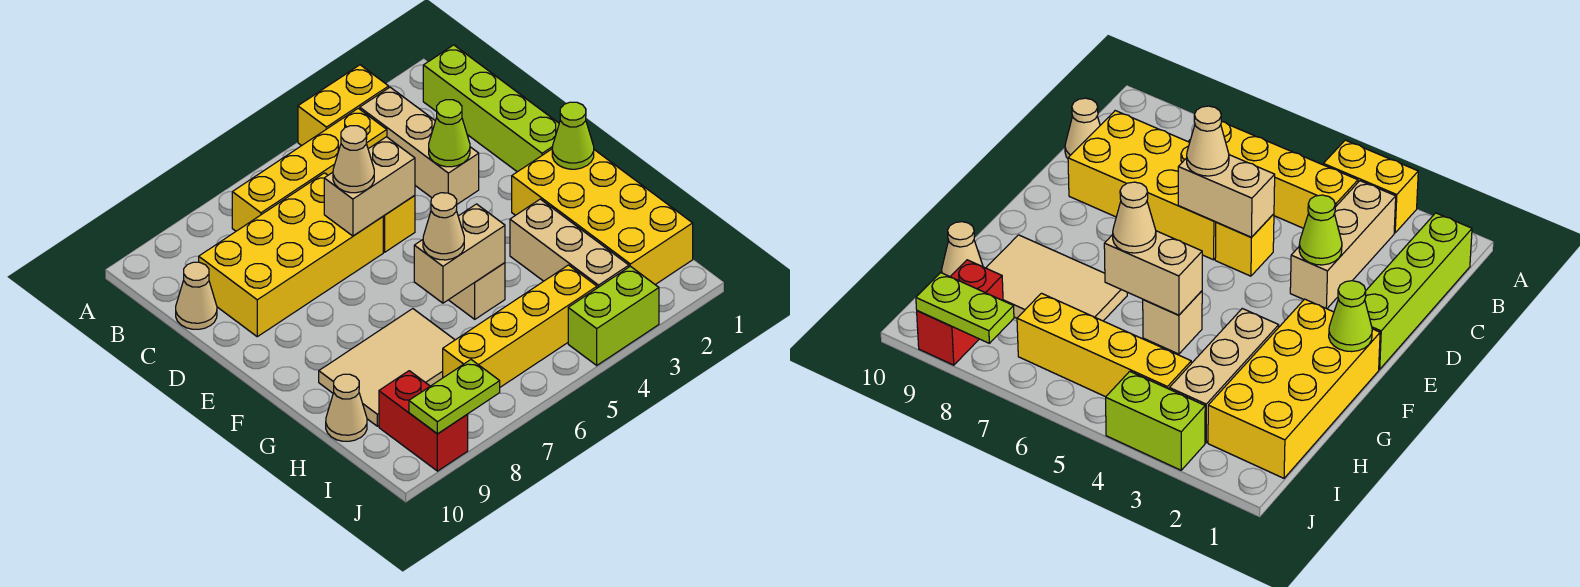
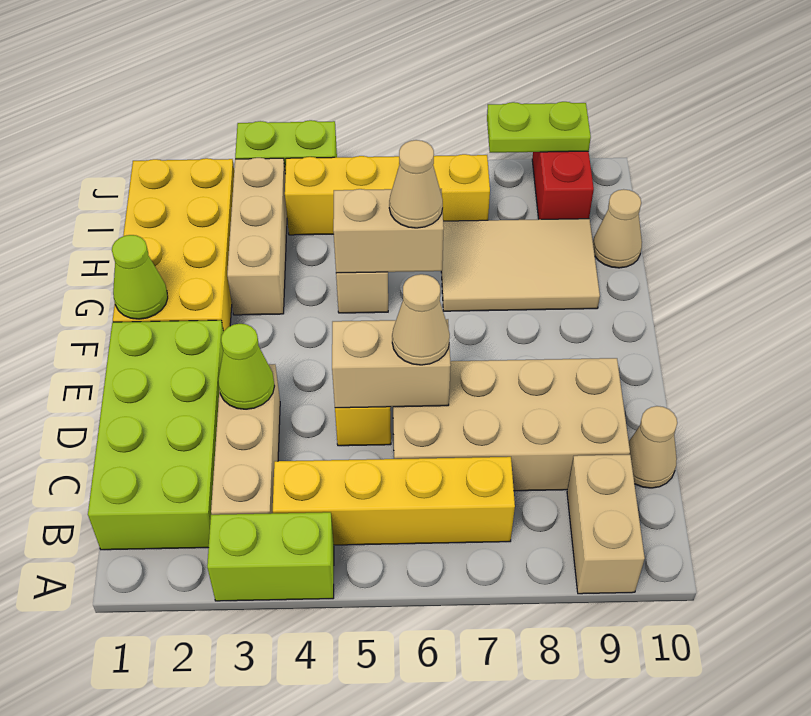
yellow brick A3:A4 level 1 -> lime brick A3:A4 level 1
none -> tan brick A9:B9 level 1
lime brick B1:E1 level 1 -> lime brick B1:E2 level 1
yellow brick C6:D9 level 1 -> tan brick C6:D9 level 1

